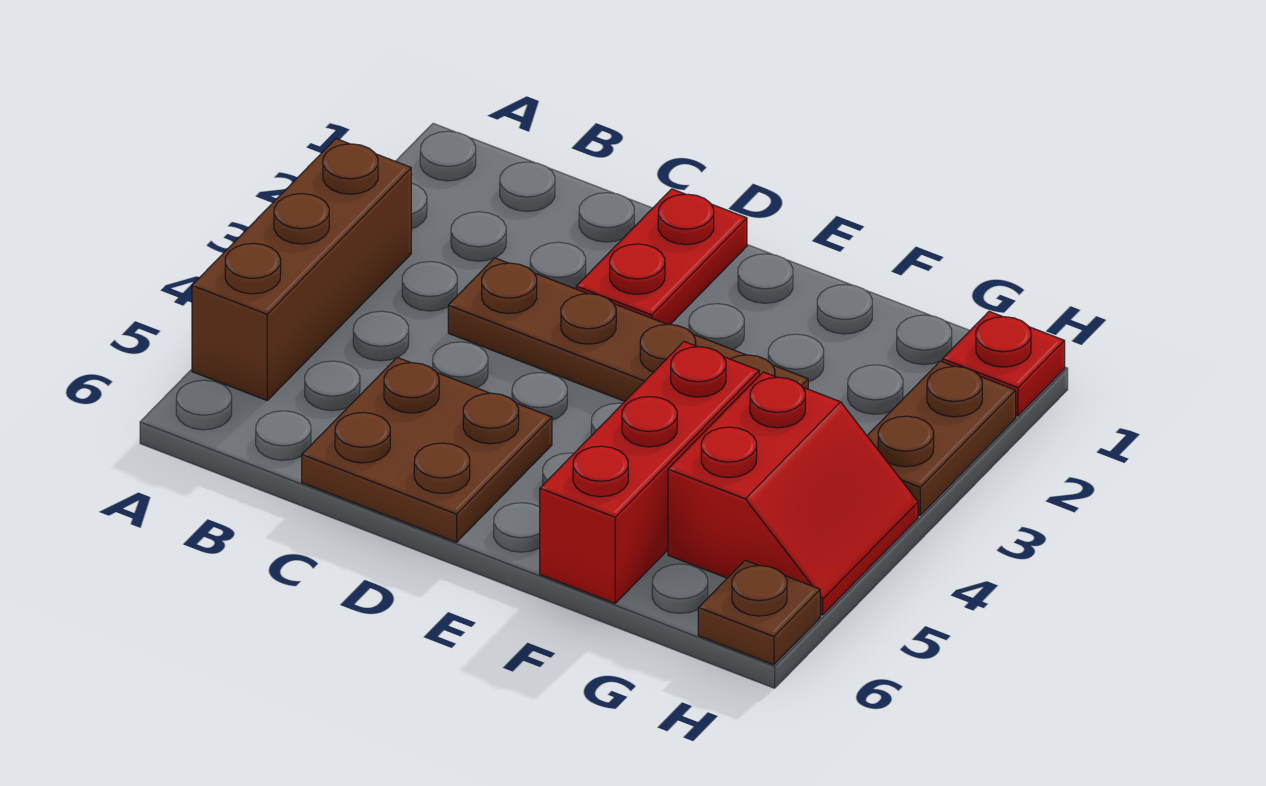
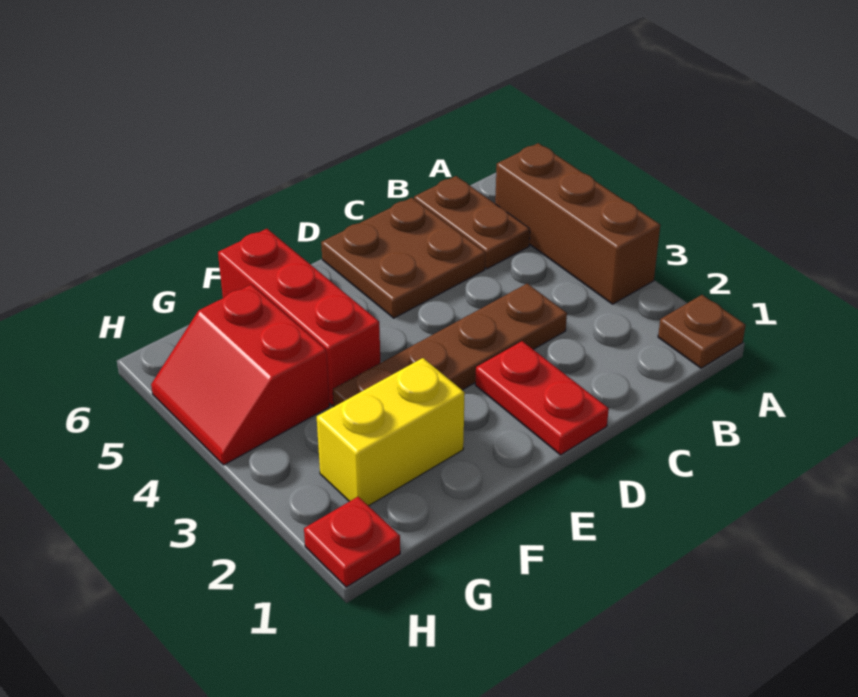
none -> yellow brick F2:G2 level 1
brown plate H2:H3 level 1 -> brown plate B5:B6 level 1
brown plate H6 level 1 -> brown plate A1 level 1

